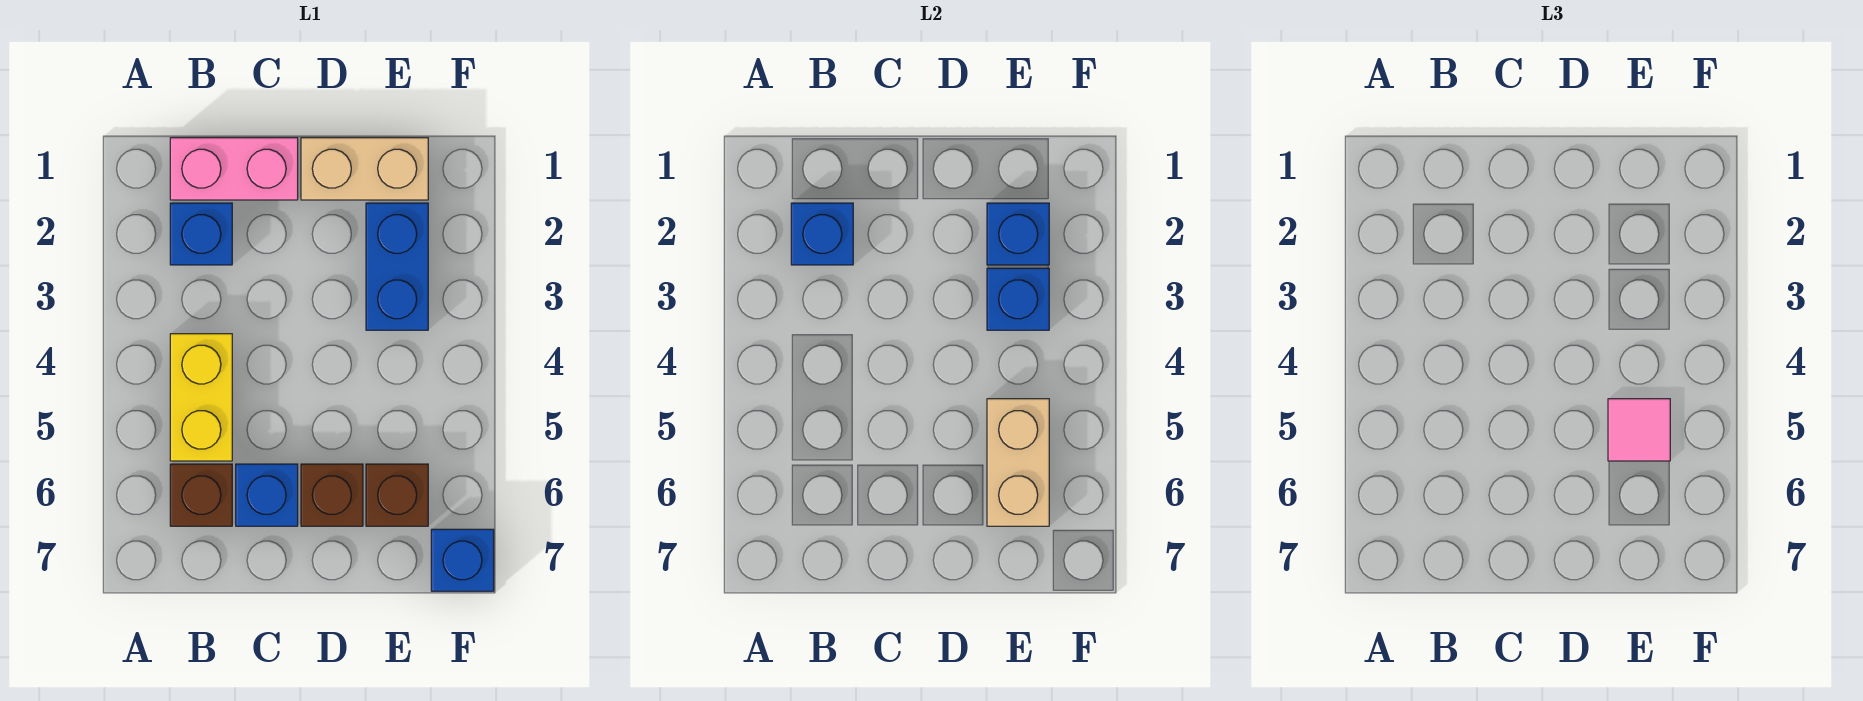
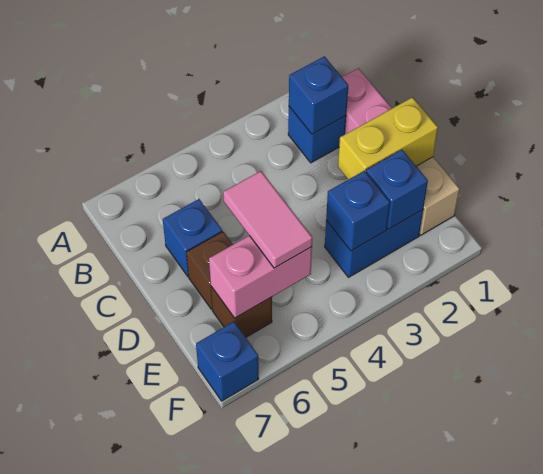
yellow brick B4:B5 level 1 -> yellow brick D1:D2 level 2
brown brick B6 level 1 -> none
tan brick E5:E6 level 2 -> pink brick E5:E6 level 2
pink tile E5 level 3 -> pink tile D5:E5 level 3

